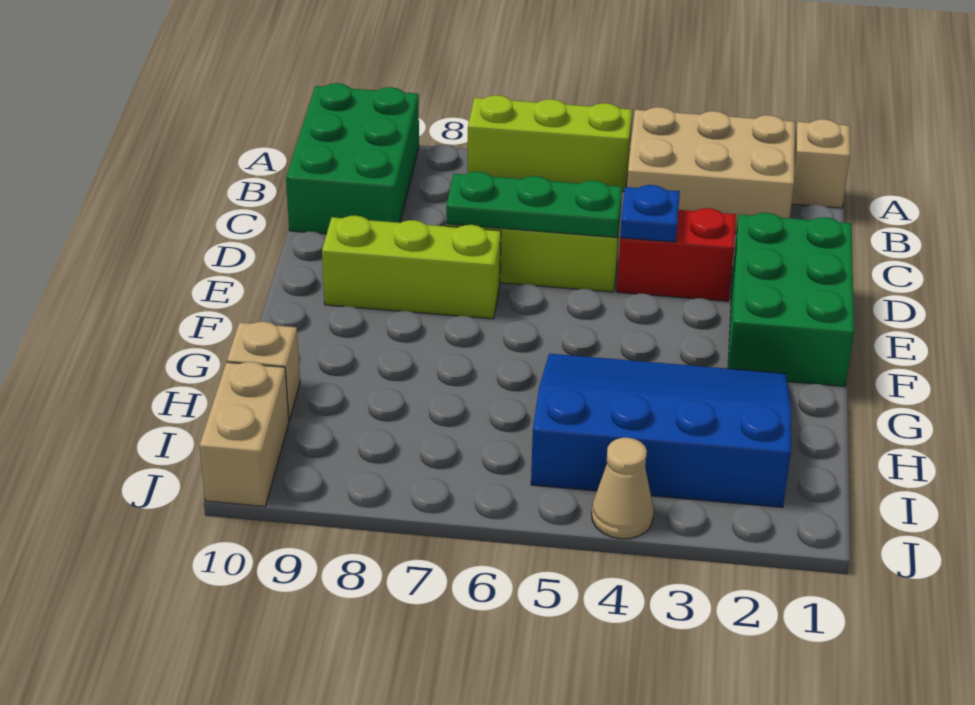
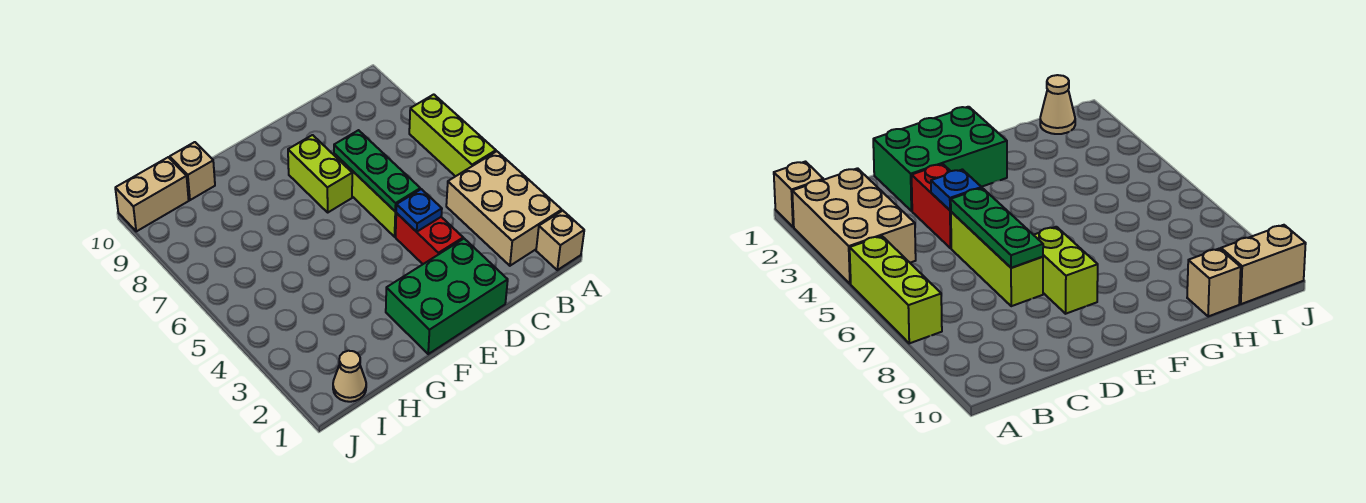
green brick A9:C10 level 1 -> none
lime brick E7:E9 level 1 -> lime brick E7:E8 level 1
blue slope G2:I5 level 1 top I -> none
tan cone J4 level 1 -> tan cone I1 level 1

